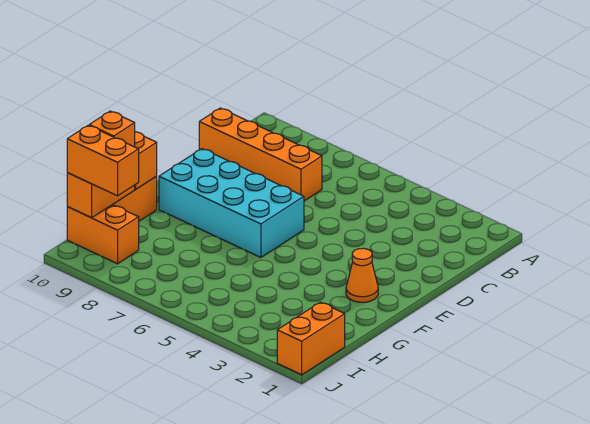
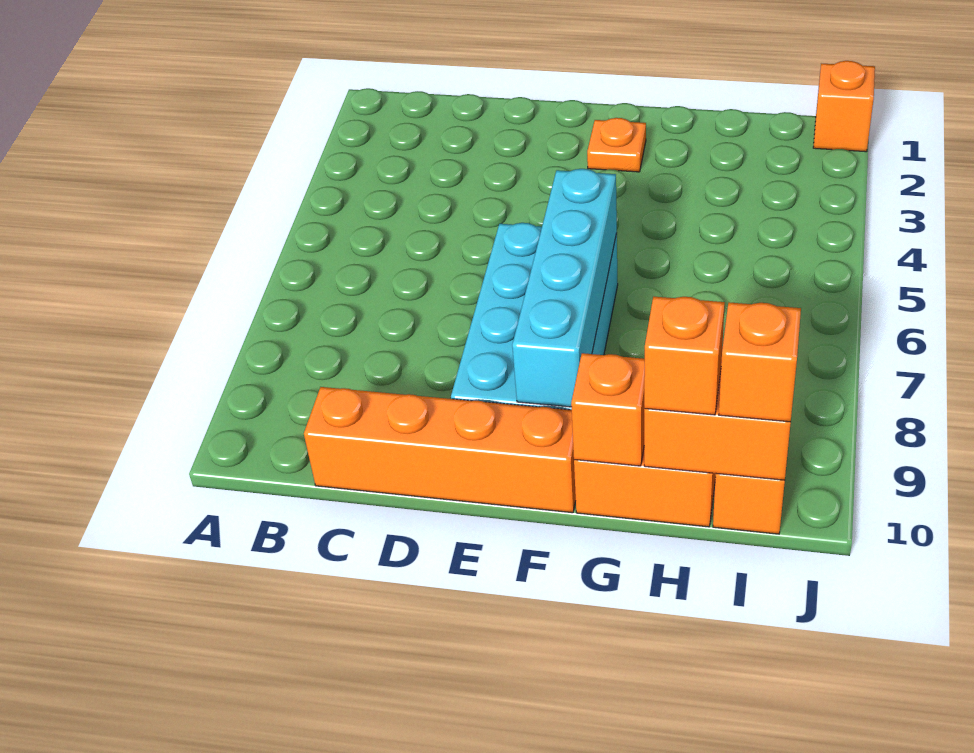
orange brick C7:C10 level 1 -> orange brick C10:F10 level 1
orange cone F2 level 1 -> orange plate F2 level 1
none -> cyan brick F6:F9 level 2
orange brick I1:J1 level 1 -> orange brick J1 level 1
orange brick I9:I10 level 3 -> orange brick I10 level 3

